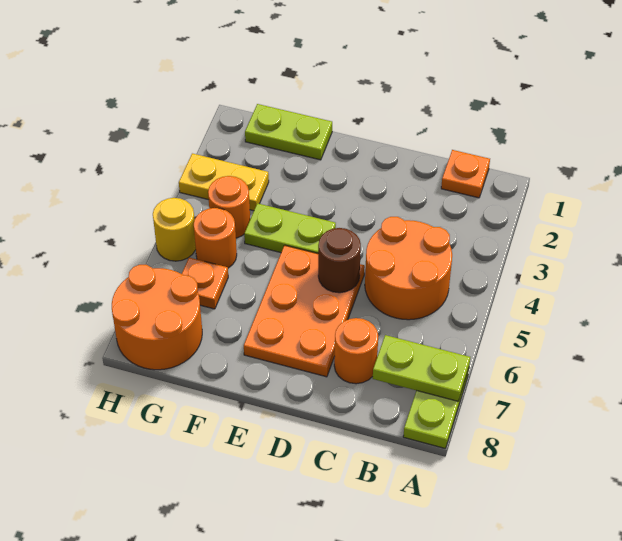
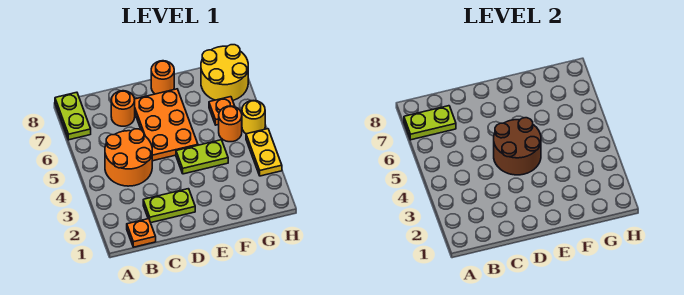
brown round brick D5 level 2 -> brown round brick D4:E5 level 2
lime plate F1:G1 level 1 -> lime plate C2:D2 level 1
yellow plate G3:H3 level 1 -> yellow plate H3:H4 level 1
orange round brick G4 level 1 -> orange round brick E8 level 1
orange round brick G7:H8 level 1 -> yellow round brick G7:H8 level 1

